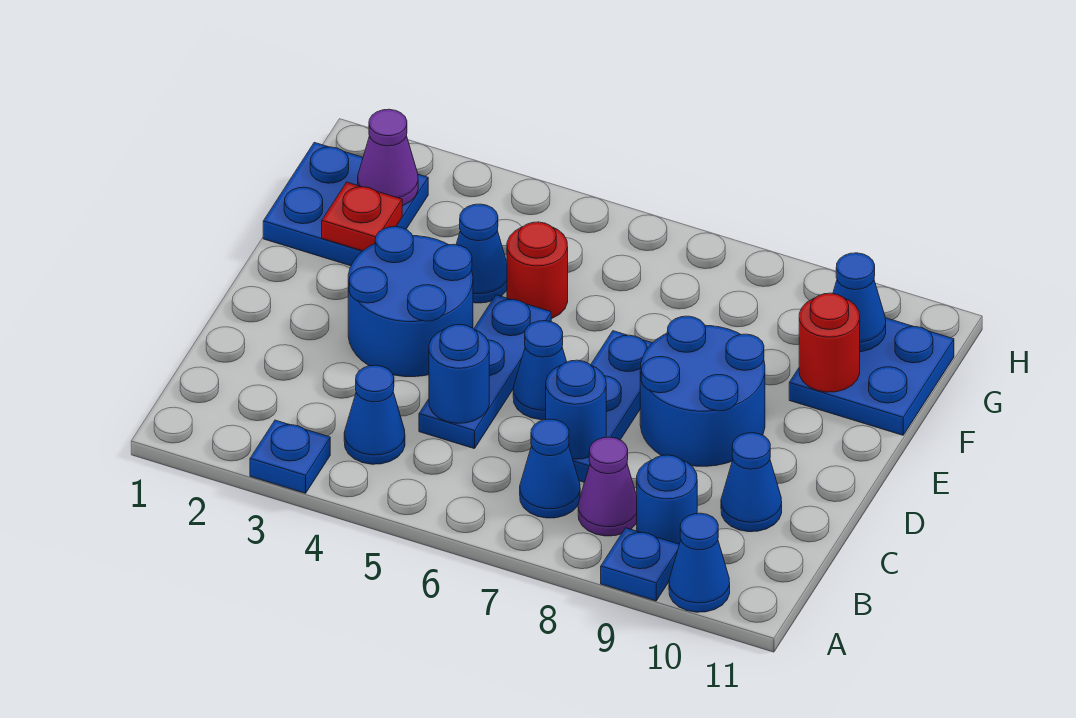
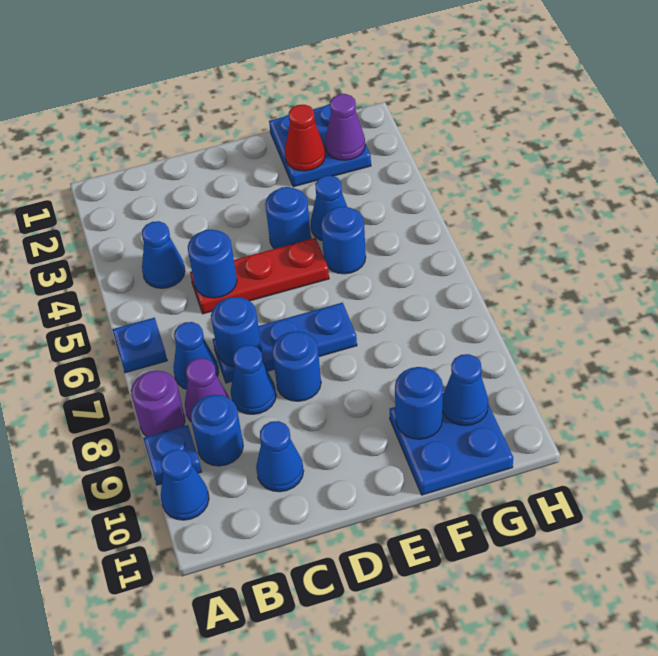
blue plate A3 level 1 -> blue plate A6 level 1
none -> purple round brick A8 level 1
blue plate C5:E5 level 1 -> red plate C5:E5 level 1
blue round brick D3:E4 level 1 -> blue round brick E4 level 1
blue cone D6 level 1 -> blue cone C8 level 1
blue round brick D8:E9 level 1 -> blue round brick D8 level 1
red plate F2 level 2 -> red cone F2 level 2
red round brick F5 level 1 -> blue round brick F5 level 1
red round brick F10 level 2 -> blue round brick F10 level 2

